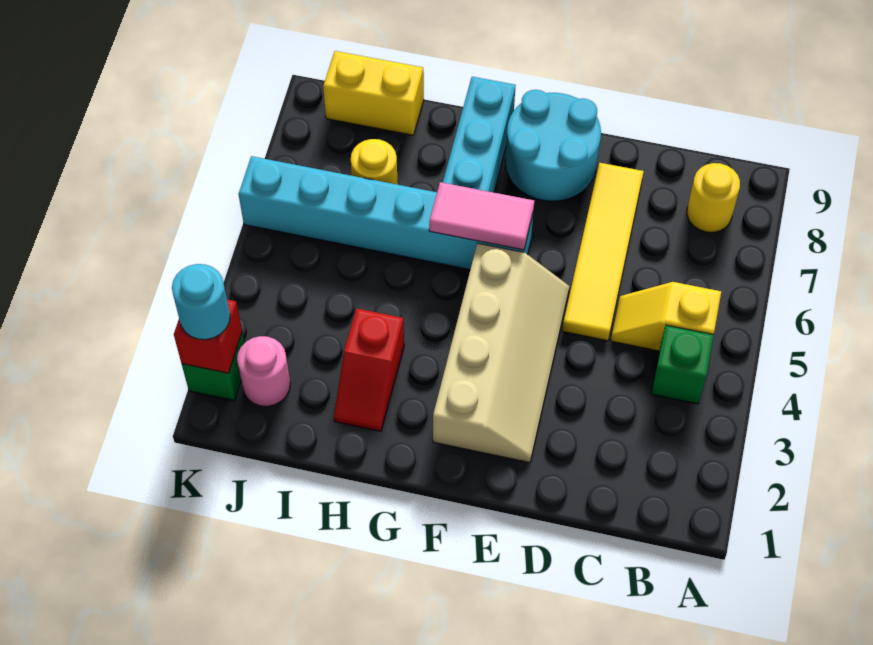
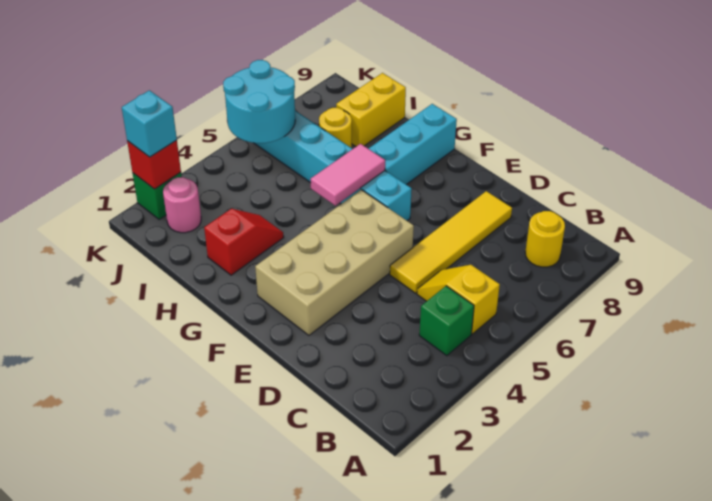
tan slope E2:F5 level 1 top F -> tan brick E2:F5 level 1
cyan round brick E8:F9 level 1 -> cyan round brick J5:K6 level 2
pink tile F6:G6 level 2 -> pink tile G5:G6 level 2
red slope H2:H3 level 1 top 3 -> red slope H2:H3 level 1 top 2
yellow brick I9:J9 level 1 -> yellow brick I8:I9 level 1
cyan round brick K2 level 3 -> cyan brick K2 level 3

